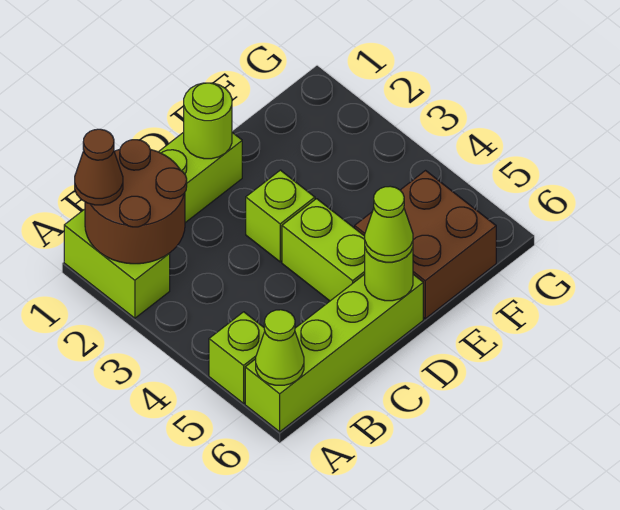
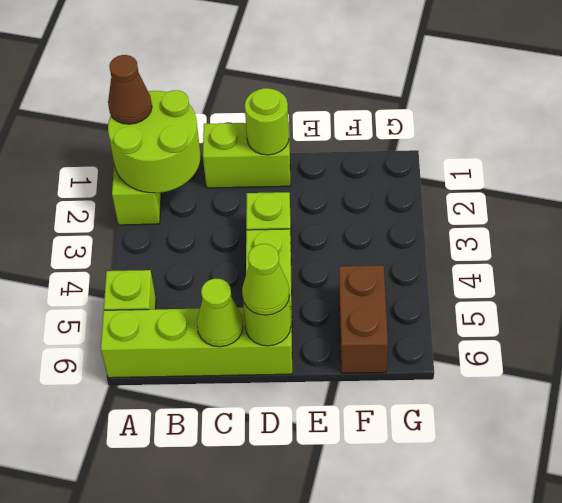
brown round brick A1:B2 level 2 -> lime round brick A1:B2 level 2
lime cone A6 level 2 -> lime cone C6 level 2
brown brick E5:F6 level 1 -> brown brick F5:F6 level 1

